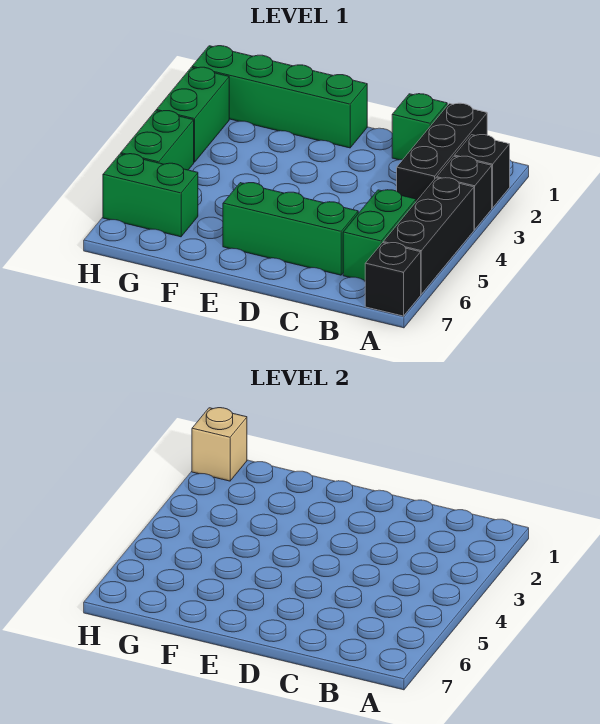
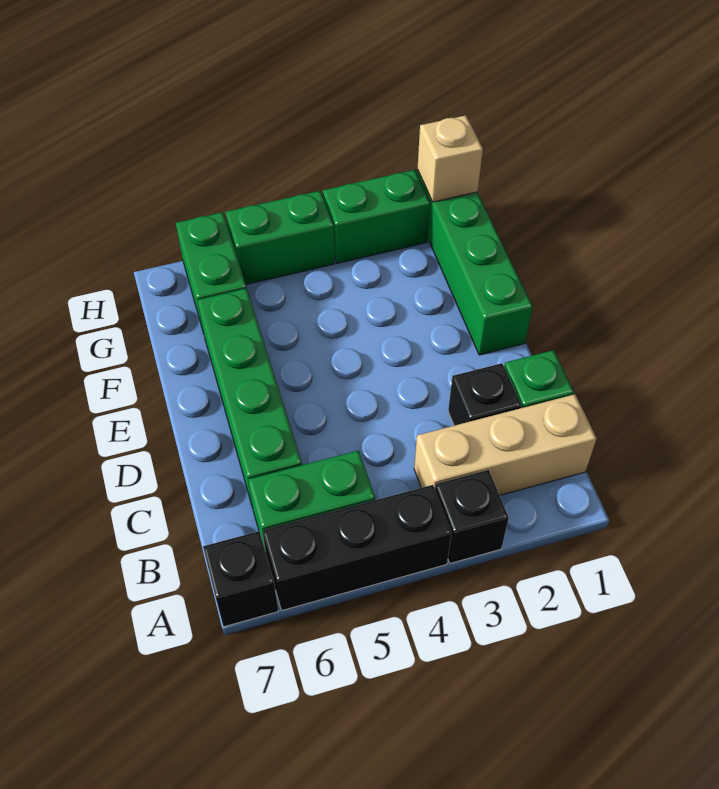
black brick A2 level 1 -> black brick C2 level 1
black brick B1:B3 level 1 -> tan brick B1:B3 level 1
green brick C6:E6 level 1 -> green brick C6:F6 level 1

